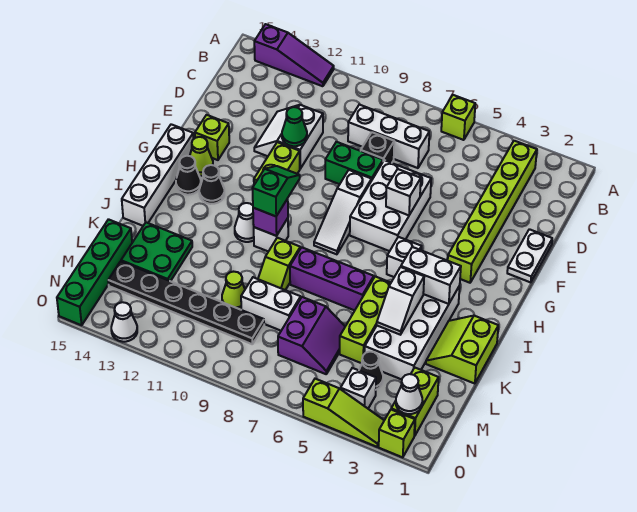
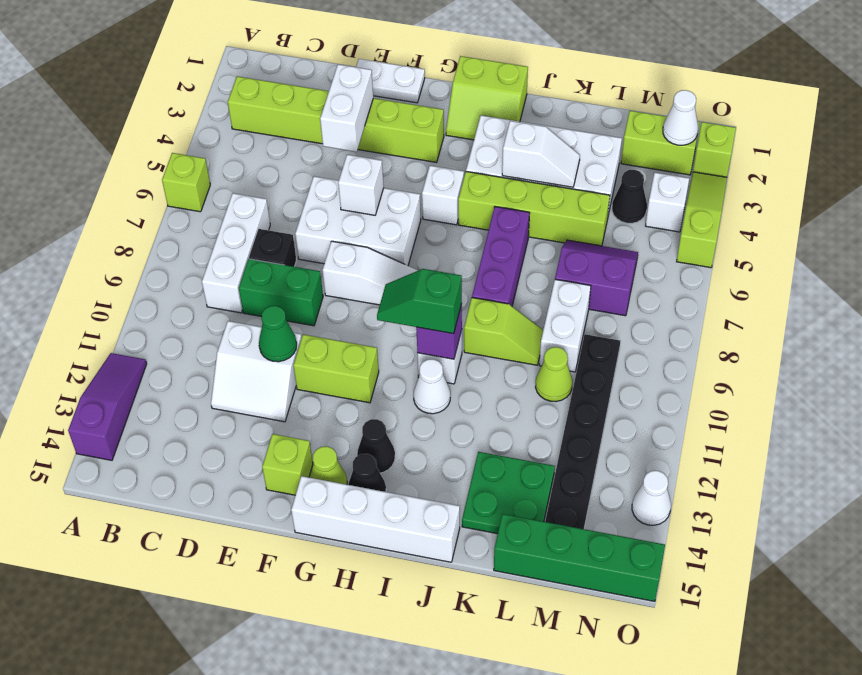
green brick E8:E9 level 1 -> green brick D9:E9 level 1
white brick I3:I4 level 2 -> white brick E3:E4 level 2
lime slope J1:K2 level 1 top 1 -> lime slope H1:I2 level 1 top 1
lime brick J5:L5 level 1 -> lime brick I5:L5 level 1

